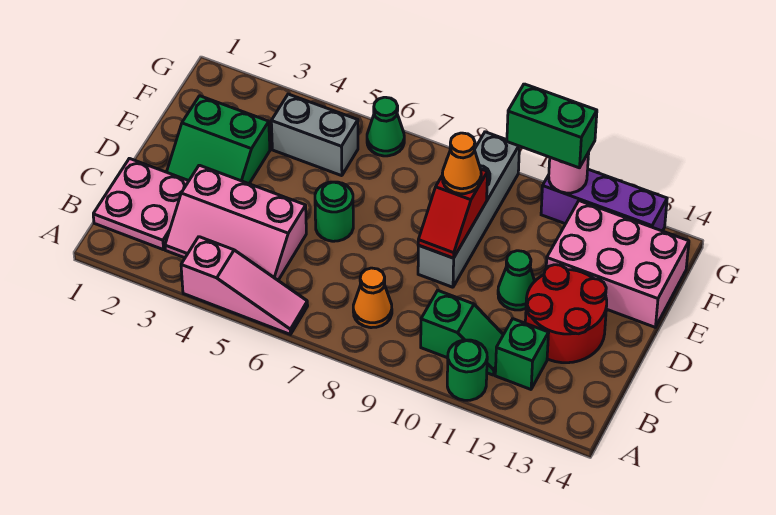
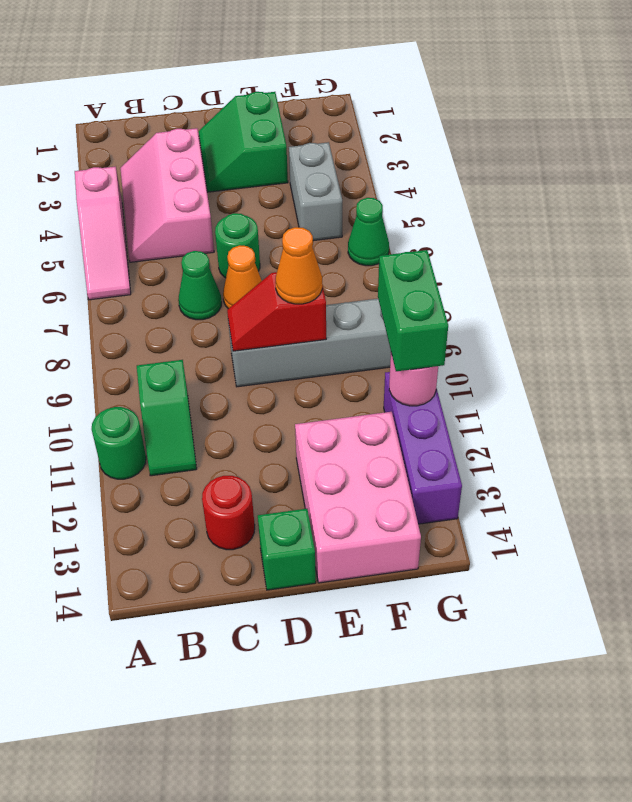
pink plate B1:C2 level 1 -> none
orange cone B8 level 1 -> orange cone D7 level 1
green brick B12 level 1 -> green brick D14 level 1
red round brick C12:D13 level 1 -> red round brick C13 level 1
green cone D11 level 1 -> green cone C7 level 1

